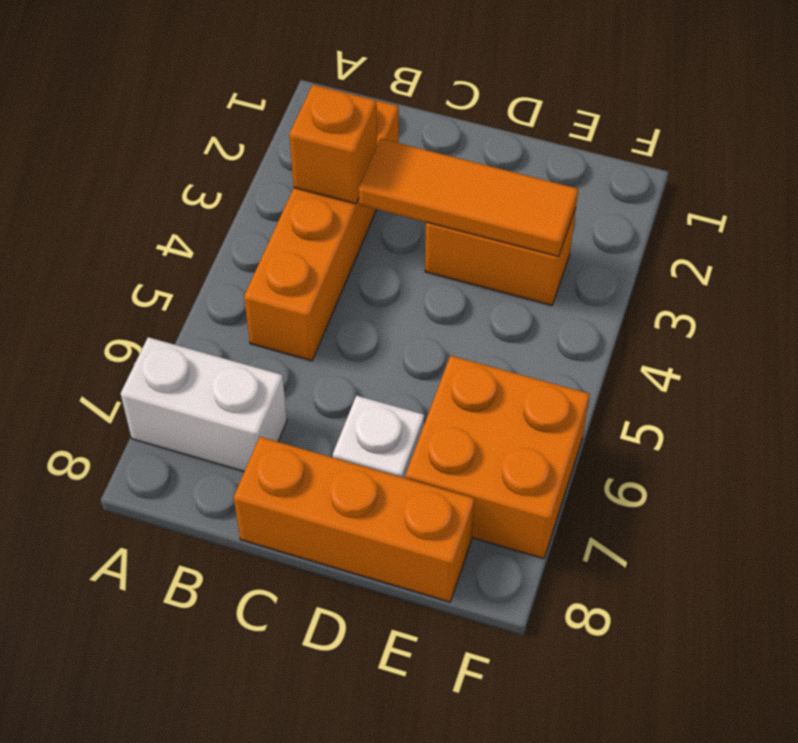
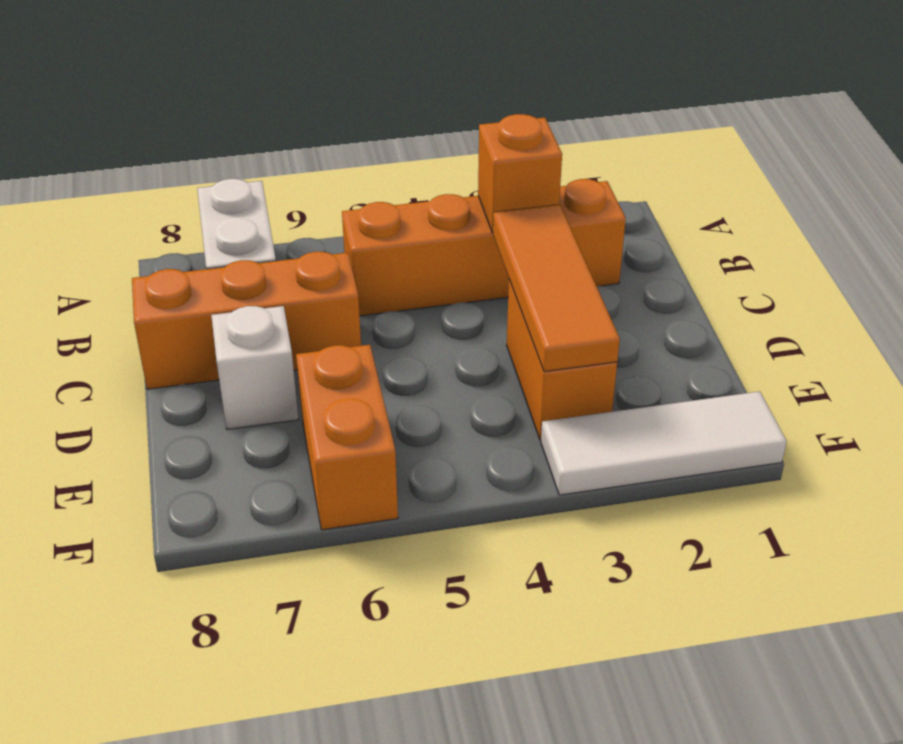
orange brick C8:E8 level 1 -> orange brick C6:C8 level 1
orange brick E6:F7 level 1 -> orange brick E6:F6 level 1
none -> white tile F1:F3 level 1

